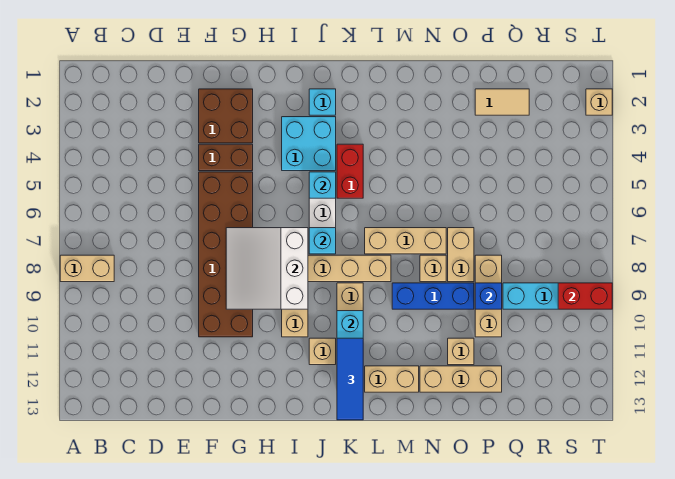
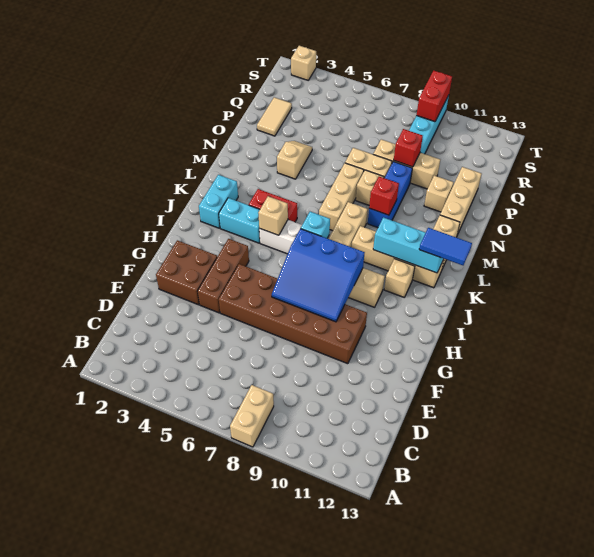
brown brick F4:G4 level 1 -> brown brick F4:H4 level 1
white slope G7:I9 level 2 top I -> blue slope G7:I9 level 2 top I
cyan brick I3:J4 level 1 -> cyan brick J3:J4 level 1
cyan brick J2 level 1 -> cyan brick J2:K2 level 1
cyan brick J5 level 2 -> tan brick J5 level 2
blue tile K11:K13 level 3 -> blue tile K12:K13 level 3
none -> red brick M9 level 2
none -> tan slope N4:O4 level 1 top N
blue brick P9 level 2 -> red brick P9 level 2

